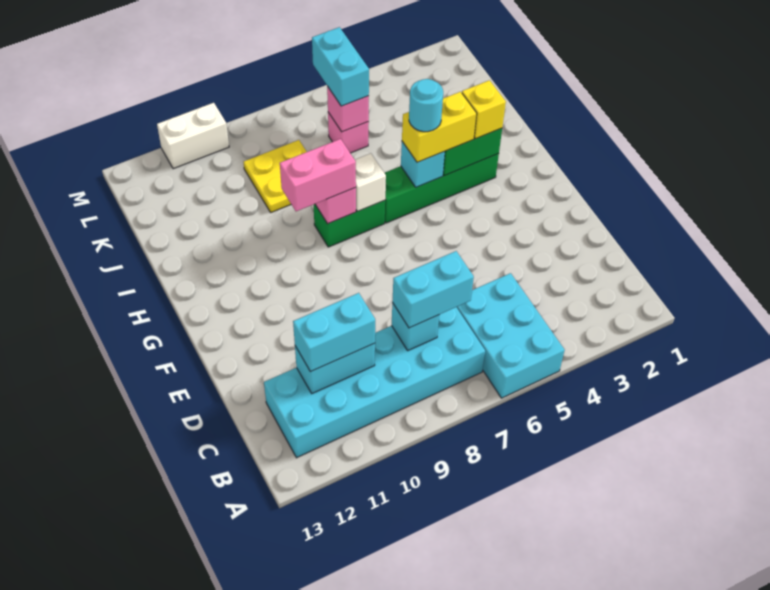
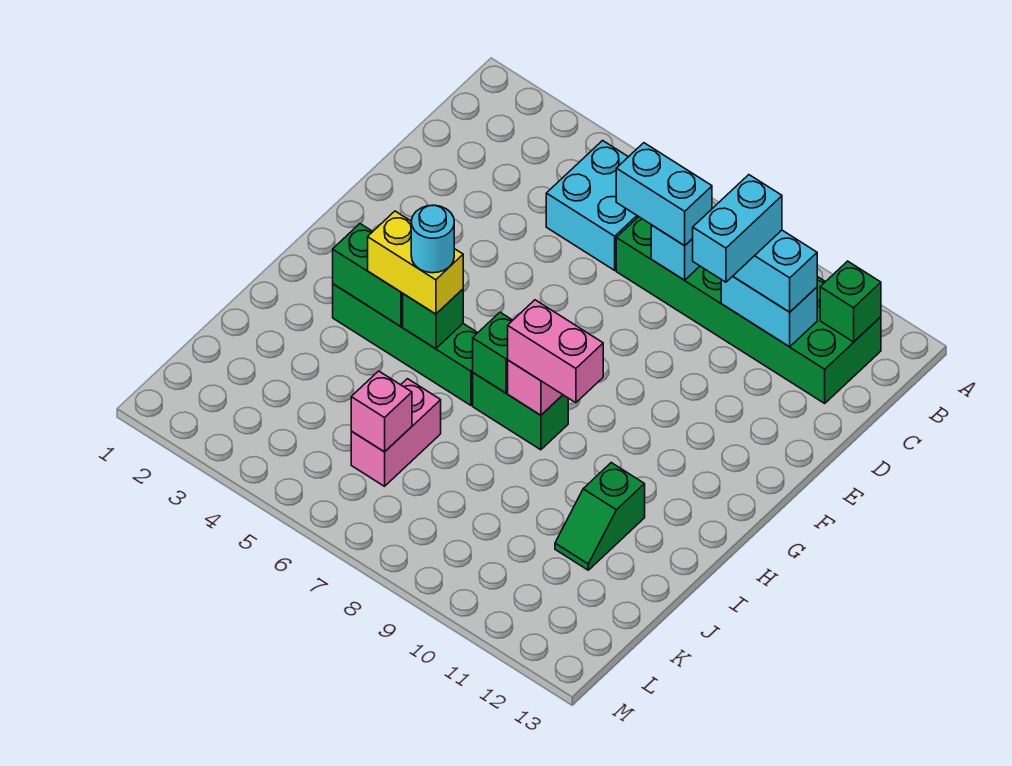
cyan brick A5:C6 level 1 -> cyan brick B5:C6 level 1
cyan brick B7:C12 level 1 -> green brick B7:C12 level 1
none -> green brick B12 level 2
yellow brick H3 level 3 -> none
cyan brick H5 level 2 -> green brick H5 level 2
white brick H7 level 2 -> green brick H7 level 2
none -> green slope I11:J11 level 1 top I
yellow plate J8:K9 level 1 -> none
pink brick K6 level 1 -> pink brick J6:K6 level 1
cyan brick K6:L6 level 3 -> cyan brick C10:D10 level 4
white brick M10:M11 level 1 -> none

